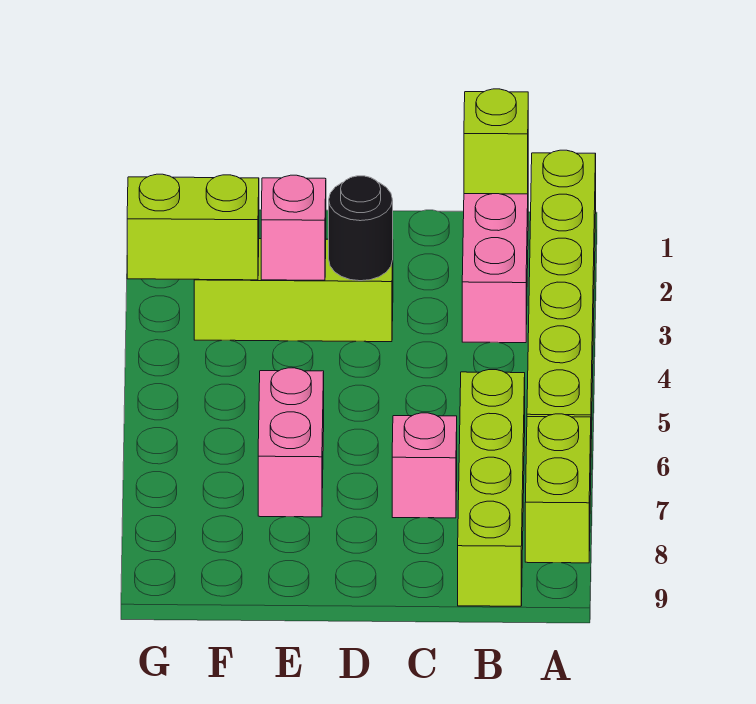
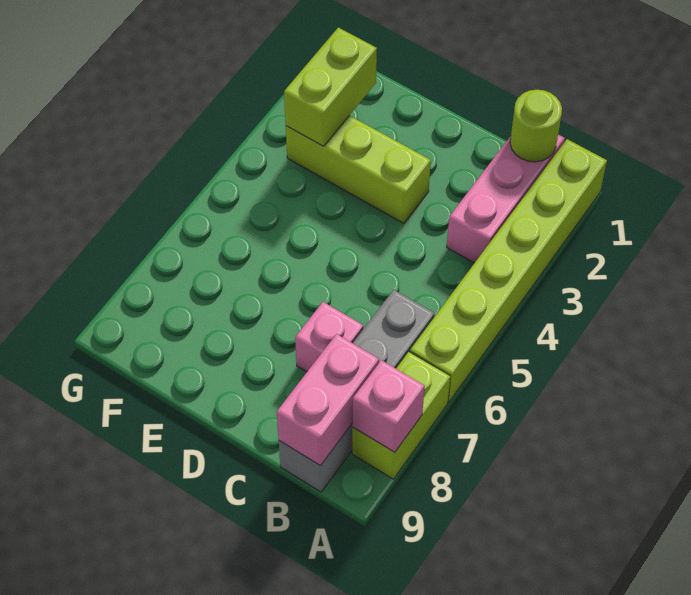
lime brick B1 level 2 -> lime round brick B1 level 2
lime brick B6:B9 level 1 -> grey brick B6:B9 level 1
black round brick D3 level 2 -> none
pink brick E3 level 2 -> pink brick A8 level 2
pink brick E6:E7 level 1 -> pink brick B8:B9 level 2
lime brick F3:G3 level 2 -> lime brick F2:F3 level 2

